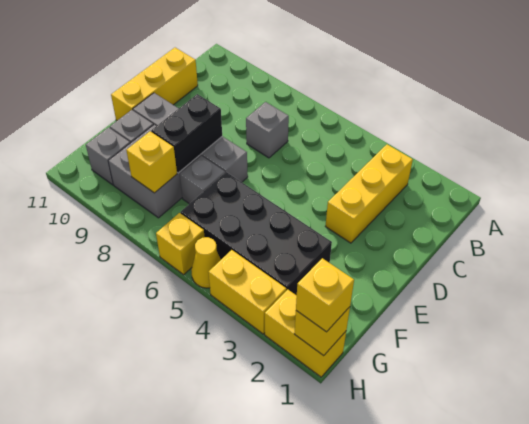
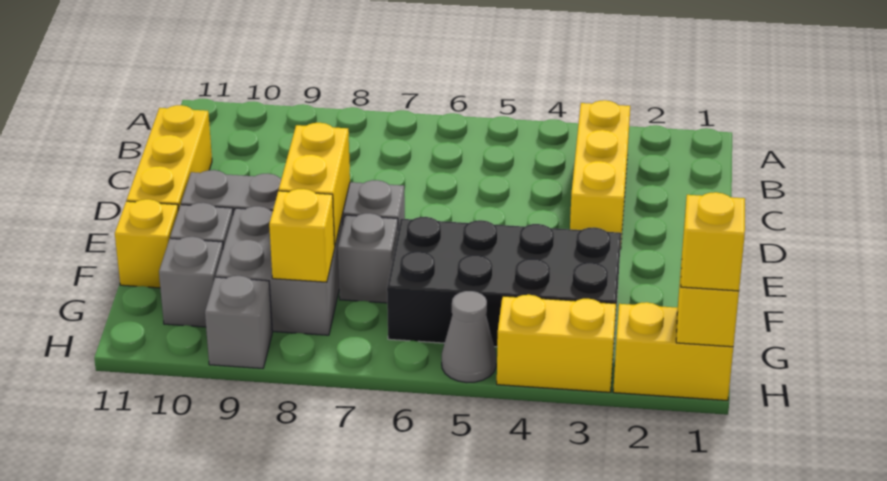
grey brick C7 level 1 -> grey brick H9 level 1
black brick E8:F8 level 2 -> yellow brick E8:F8 level 2
yellow cone H5 level 1 -> grey cone H5 level 1
yellow brick H6 level 1 -> yellow brick F11 level 1

